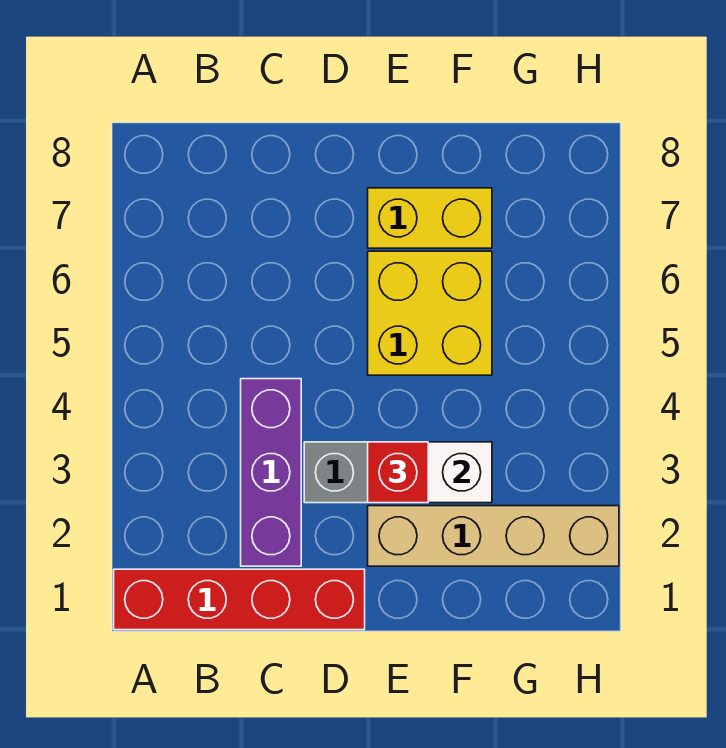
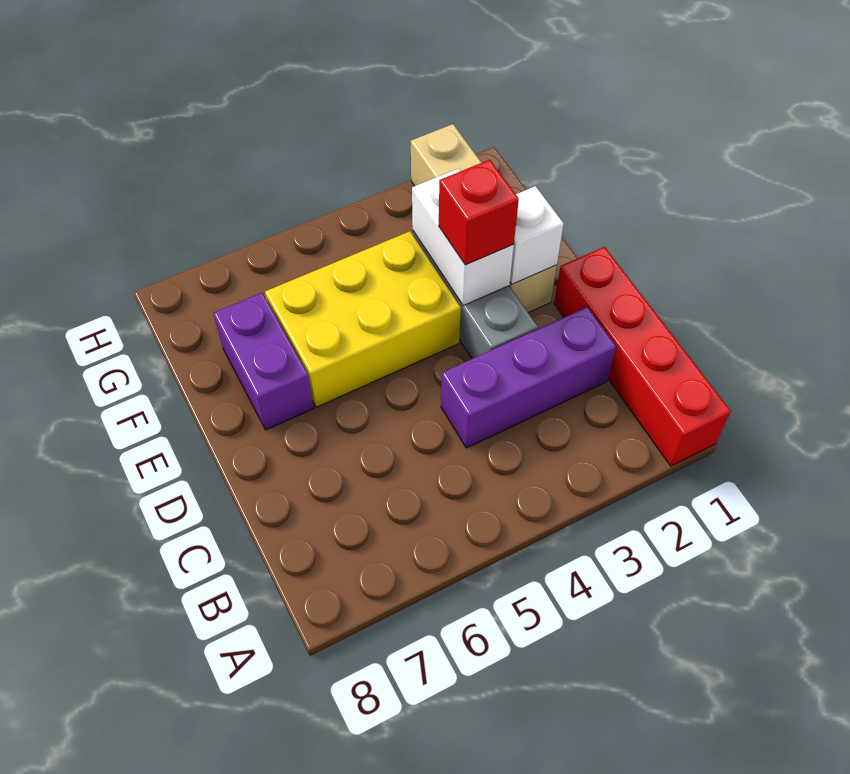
none -> white brick E2 level 2
yellow brick E5:F6 level 1 -> yellow brick E4:F6 level 1
yellow brick E7:F7 level 1 -> purple brick E7:F7 level 1

